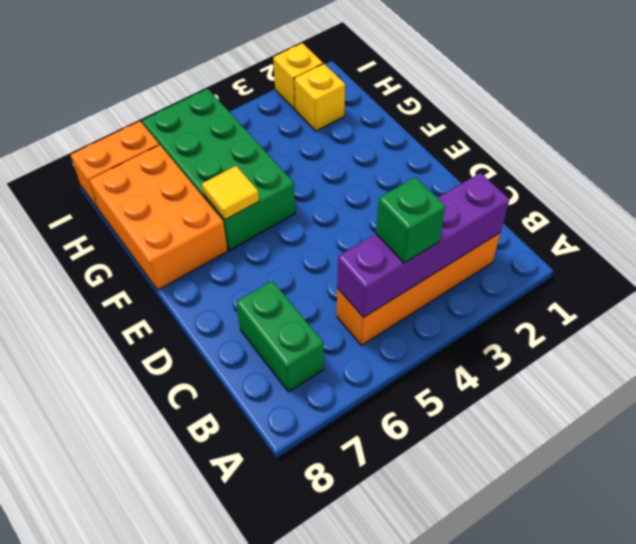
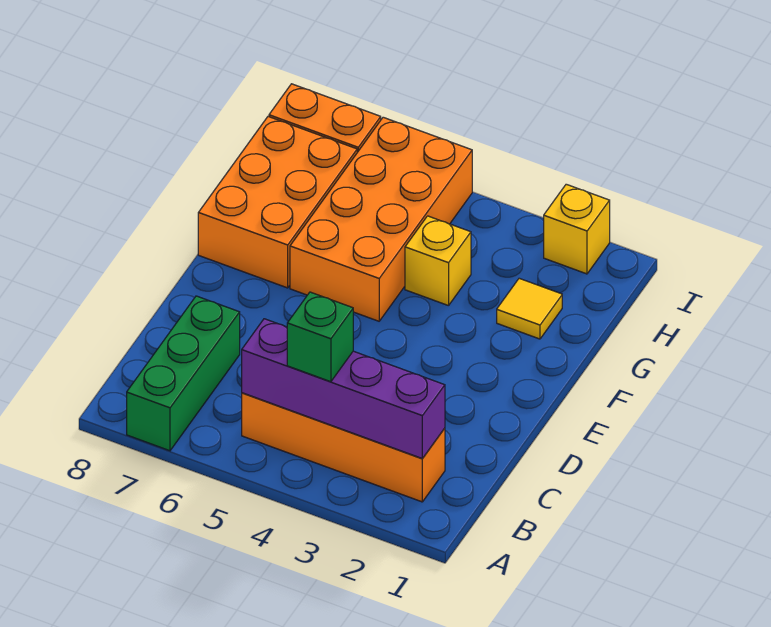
green brick B7:C7 level 1 -> green brick A7:C7 level 1
green brick F5:I6 level 1 -> orange brick F5:I6 level 1
yellow tile F6 level 2 -> yellow tile G2 level 1
yellow brick H2 level 1 -> yellow brick G4 level 1

